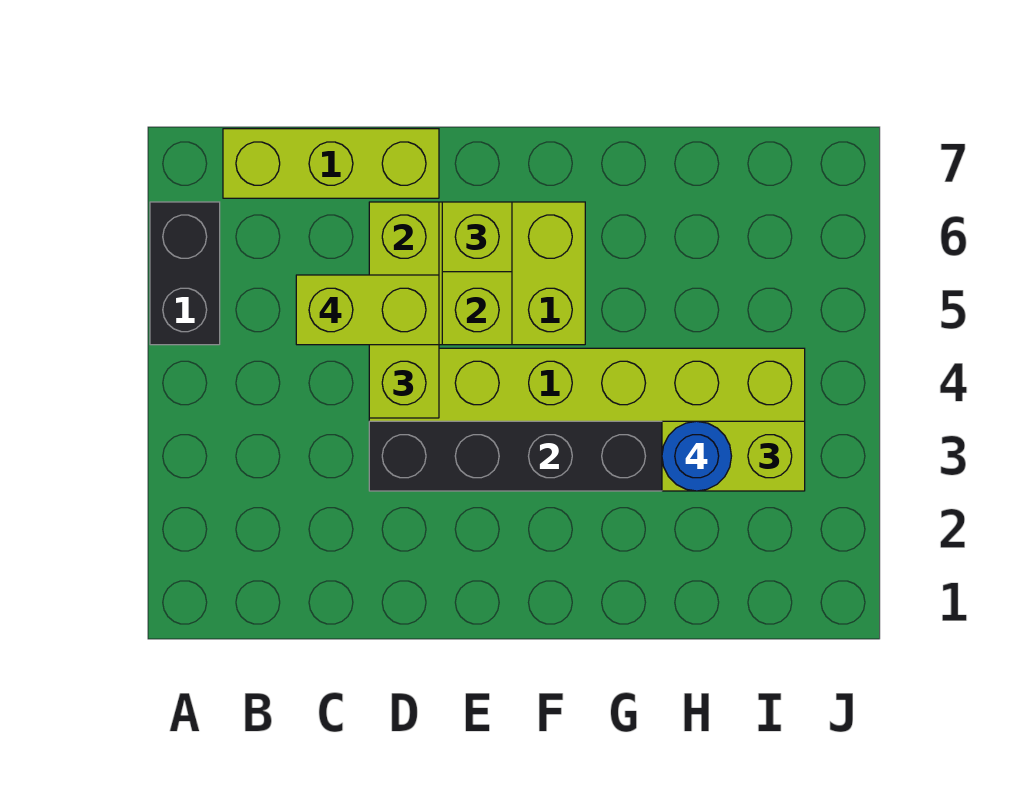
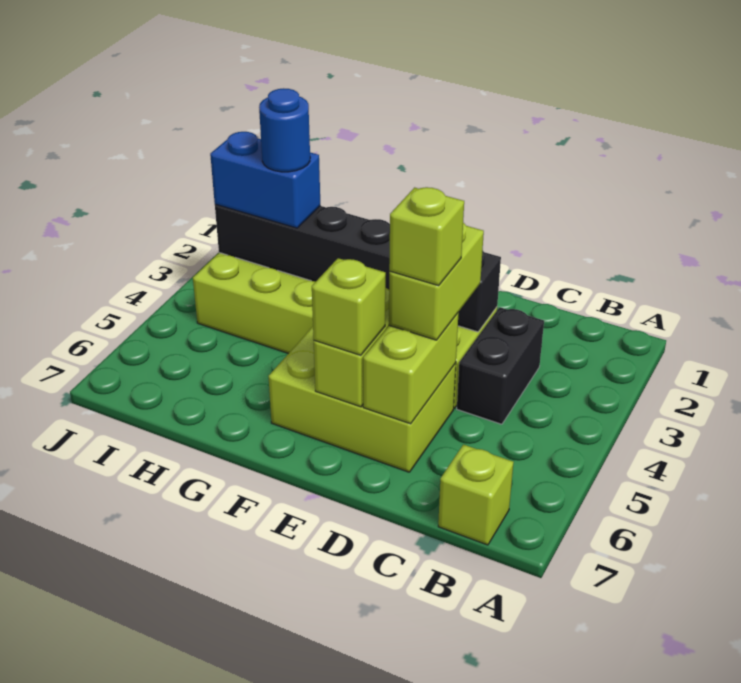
black brick A5:A6 level 1 -> black brick C3:C4 level 1
lime brick B7:D7 level 1 -> lime brick B7 level 1
lime brick C5:D5 level 4 -> lime brick D5 level 4
lime brick H3:I3 level 3 -> blue brick H3:I3 level 3

